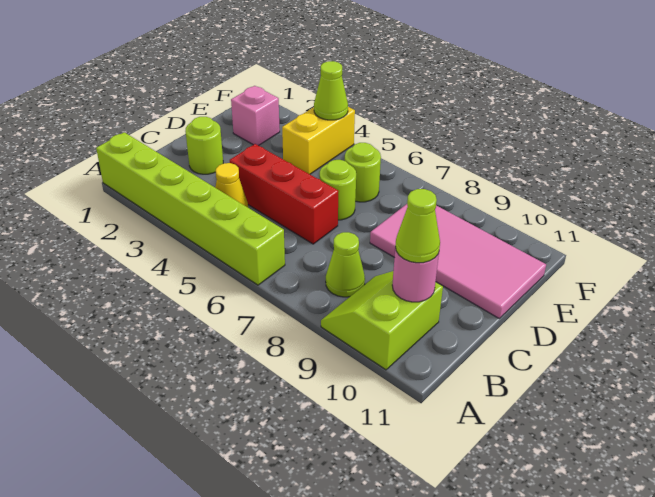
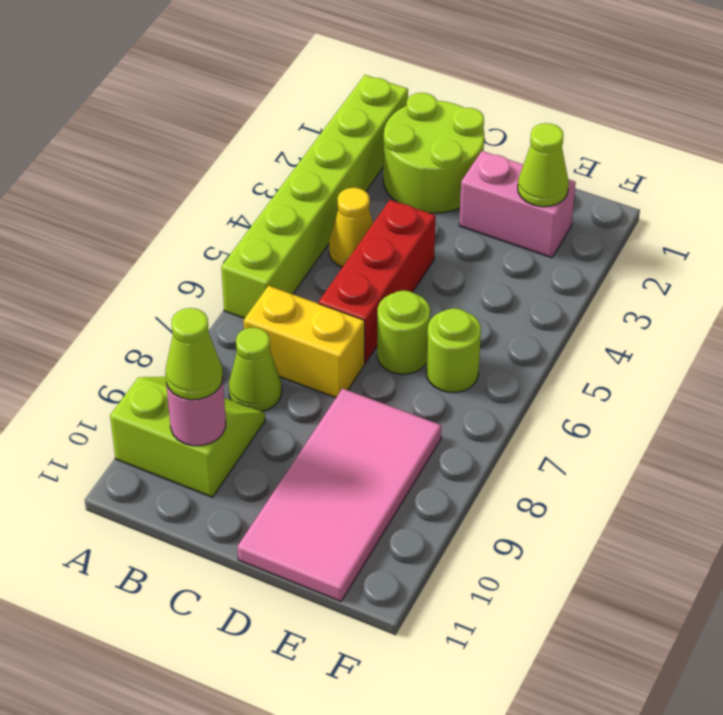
lime round brick C2 level 1 -> lime round brick B1:C2 level 1
pink brick E2 level 1 -> pink brick D2:E2 level 1
yellow brick E4:F4 level 1 -> yellow brick B7:C7 level 1
lime cone F4 level 2 -> lime cone E2 level 2

